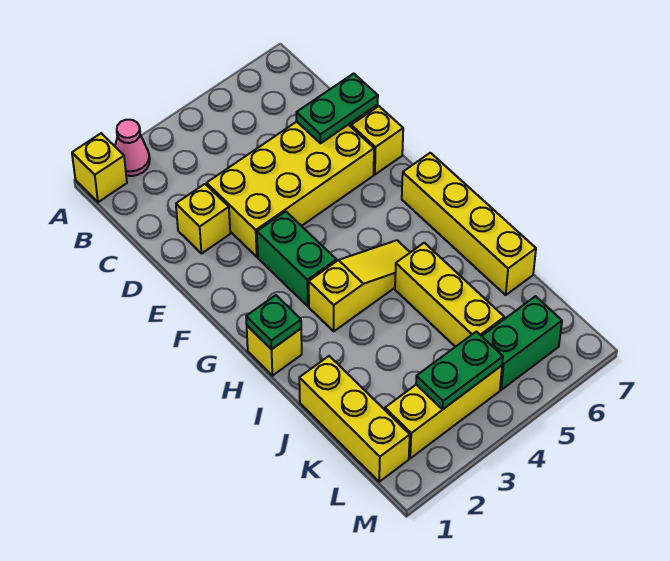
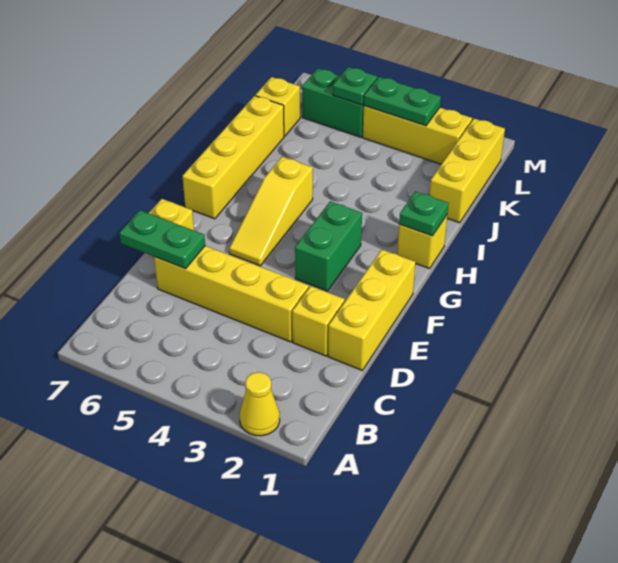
yellow brick A1 level 1 -> yellow brick K7 level 1
pink cone A2 level 1 -> yellow cone A2 level 1
yellow brick D3:E6 level 1 -> yellow brick D3:D6 level 1
yellow slope H3:H5 level 1 top 3 -> yellow slope F5:H5 level 1 top H
yellow brick I5:K5 level 1 -> yellow brick D1:F1 level 1
none -> green plate L5 level 2

